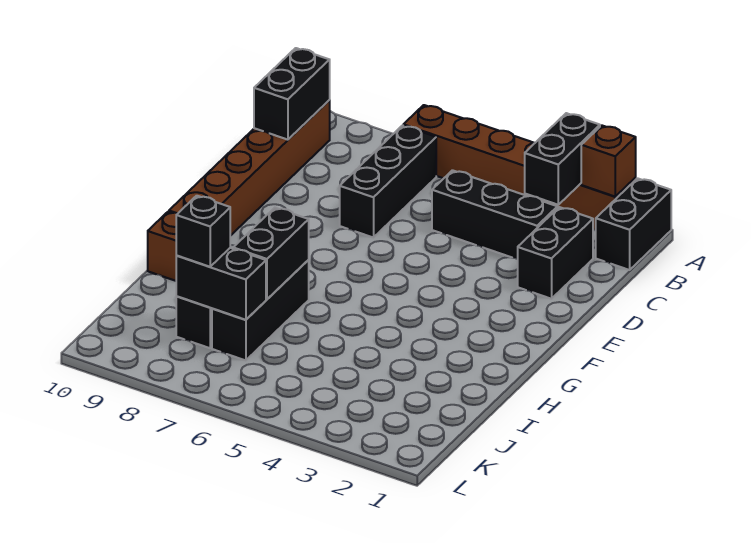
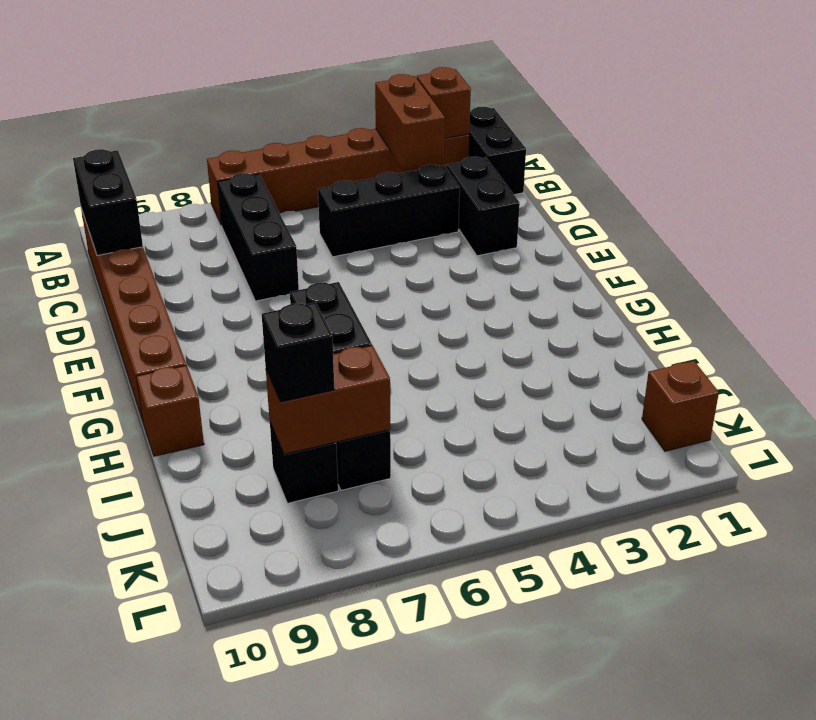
black brick A3:B3 level 2 -> brown brick A3:B3 level 2
black brick J7:J8 level 2 -> brown brick J7:J8 level 2
none -> brown brick K1 level 1

